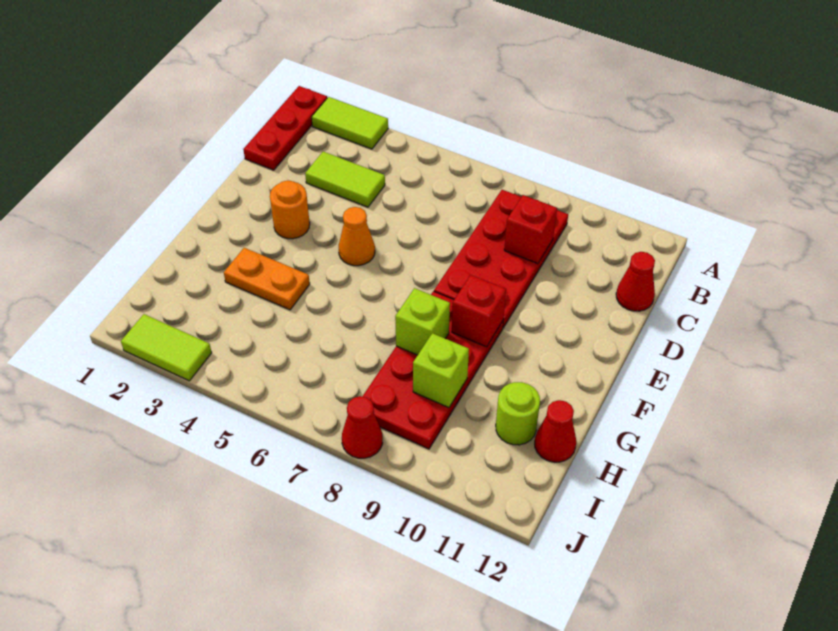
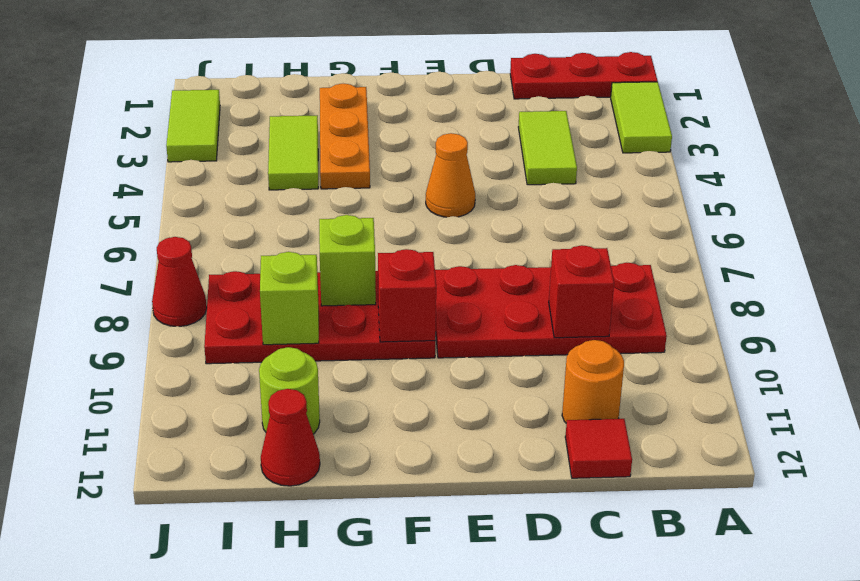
red cone C12 level 1 -> red tile C12 level 1
orange round brick E3 level 1 -> orange round brick C11 level 1
orange plate G3:G4 level 1 -> orange plate G2:G4 level 1
none -> lime tile H3:H4 level 1

